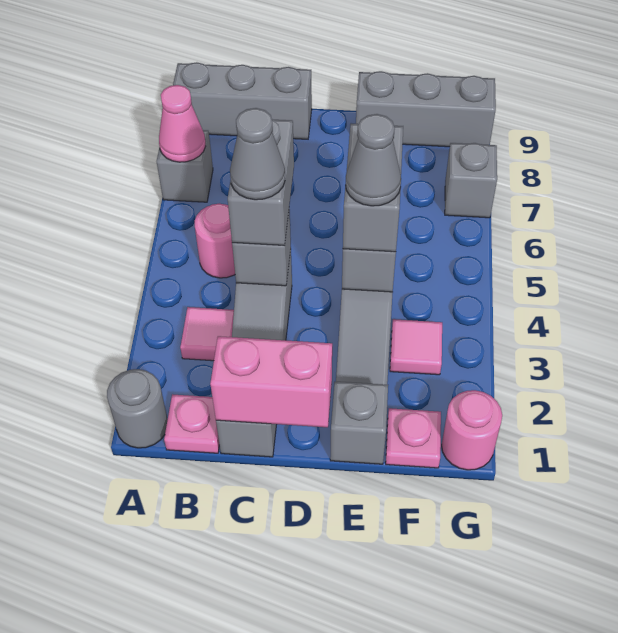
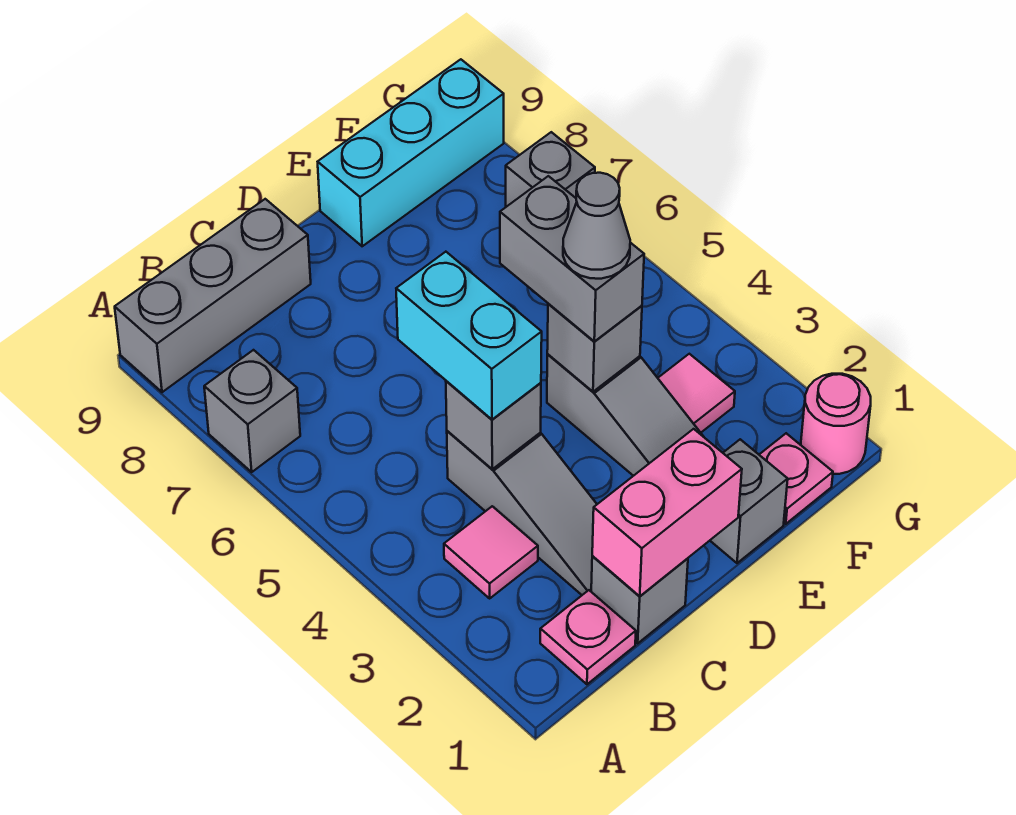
grey round brick A1 level 1 -> none
pink cone A7 level 2 -> none
pink round brick B5 level 1 -> none
grey brick C4:C5 level 3 -> cyan brick C4:C5 level 3
grey cone C4 level 4 -> none
grey brick E9:G9 level 1 -> cyan brick E9:G9 level 1

